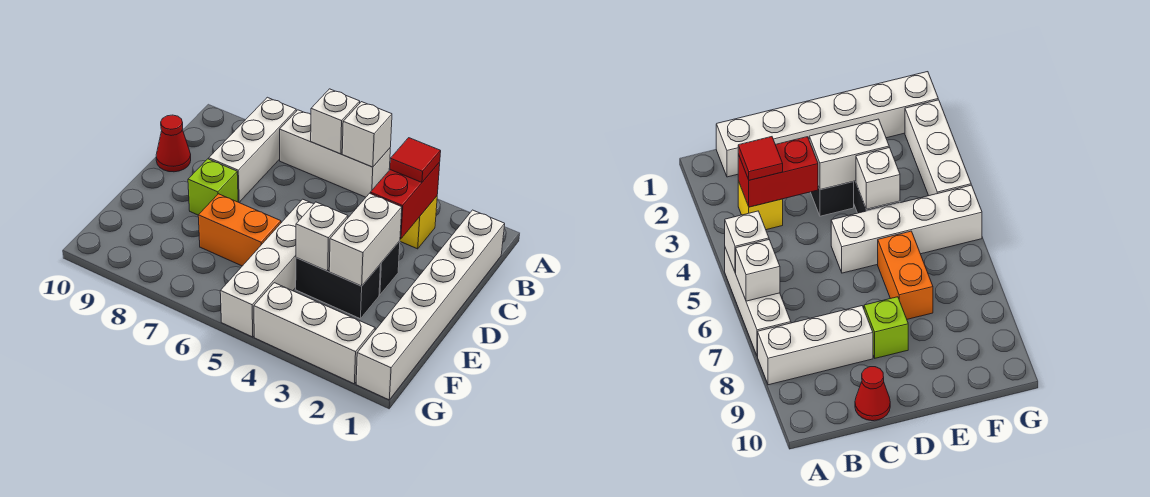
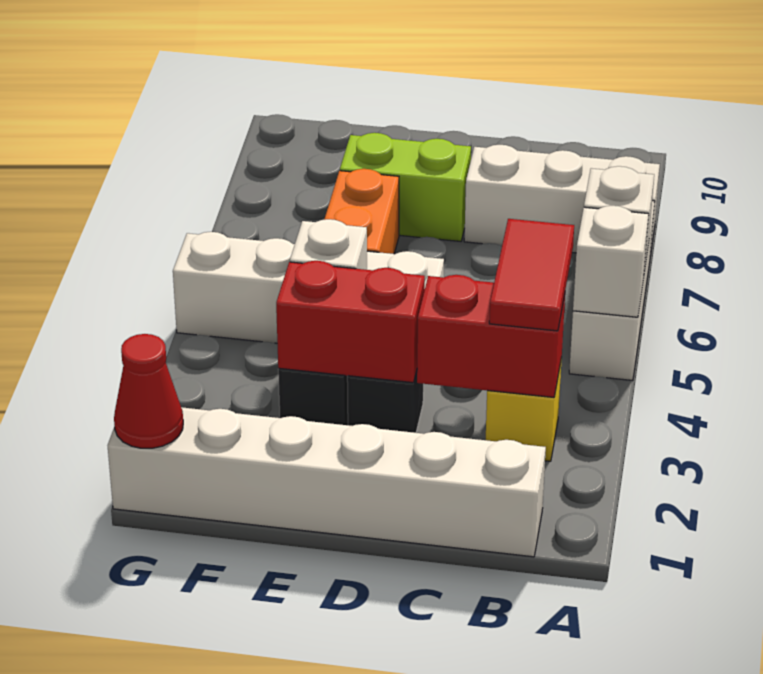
red tile B3 level 3 -> red tile B3:B4 level 3
red cone C10 level 1 -> red cone G1 level 2
white brick D3:E3 level 2 -> red brick D3:E3 level 2
lime brick D8 level 1 -> lime brick D8:E8 level 1
white brick G2:G4 level 1 -> none

